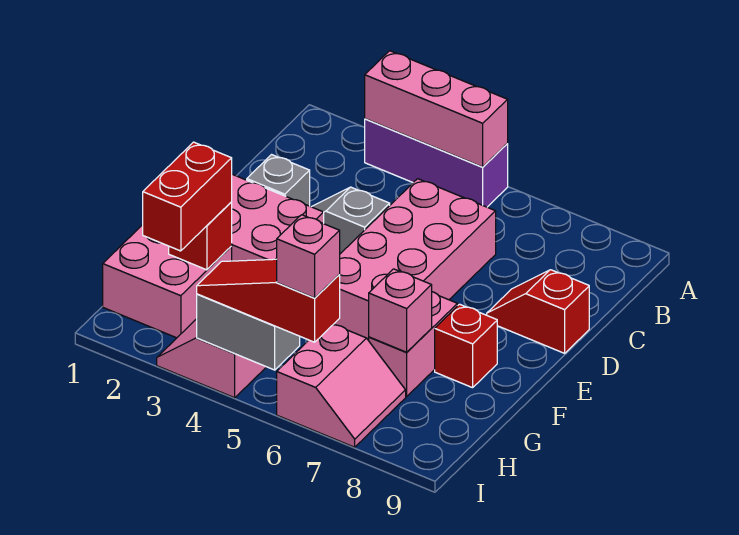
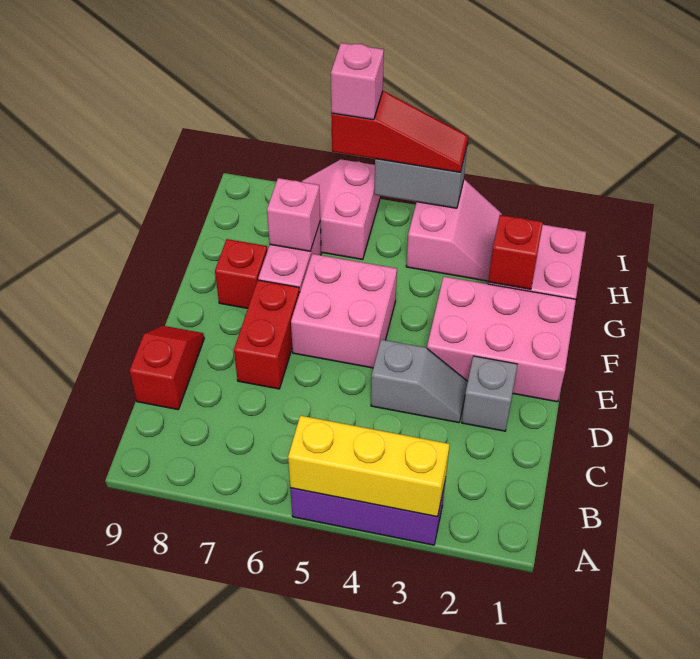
pink brick A3:A5 level 2 -> yellow brick A3:A5 level 2
pink brick C5:F6 level 1 -> pink brick E5:F6 level 1
red slope D8:D9 level 1 top 9 -> red slope C9:D9 level 1 top C
red brick G2:H2 level 3 -> red brick D7:E7 level 1

